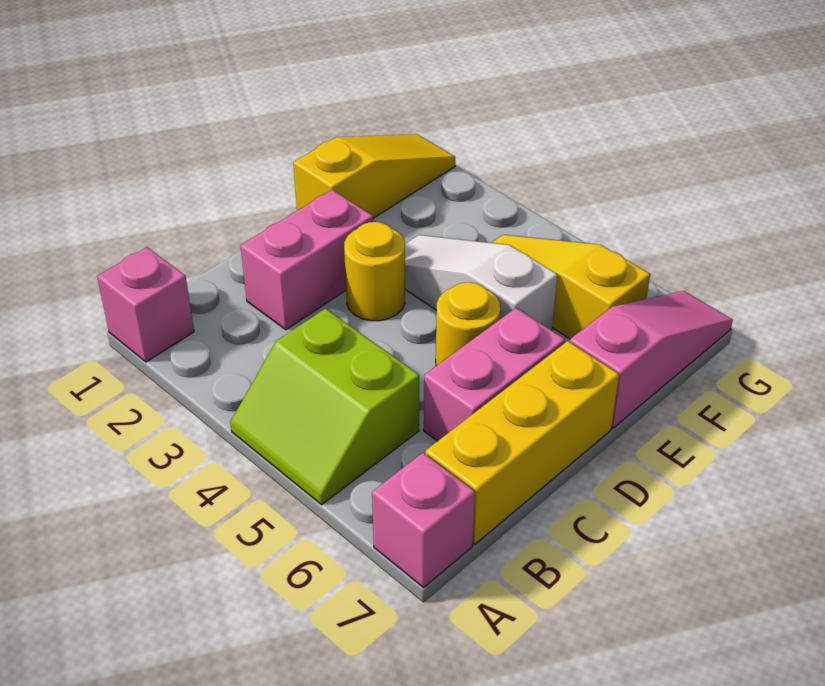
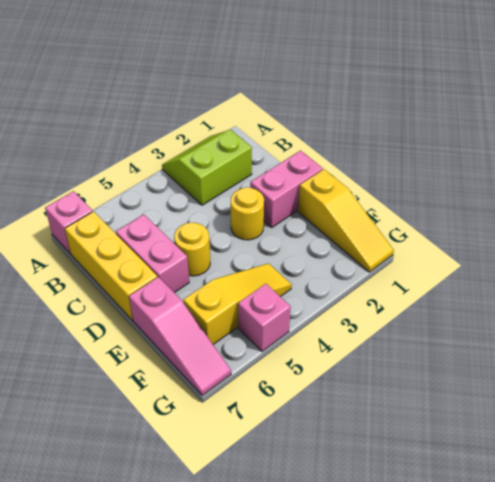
pink brick A1 level 1 -> pink brick G5 level 1
lime slope A4:B5 level 1 top B -> lime slope A2:B3 level 1 top B
pink brick C2:D2 level 1 -> pink brick D1:D2 level 1
white slope E3:E5 level 1 top 5 -> none

